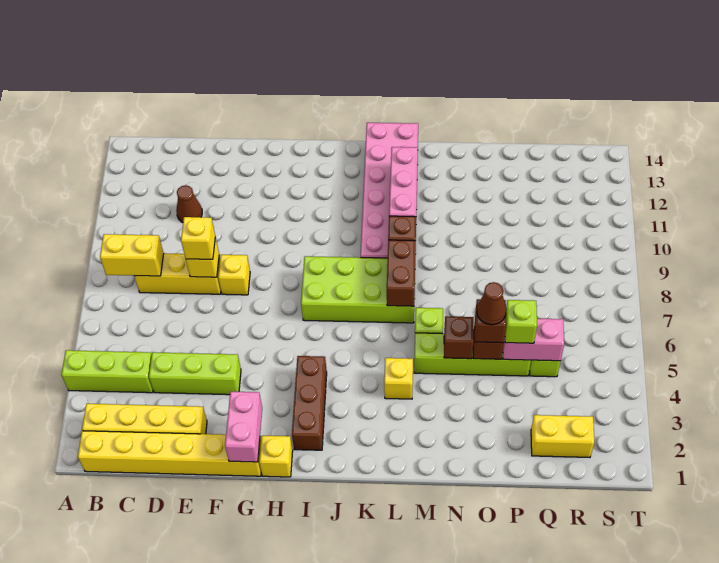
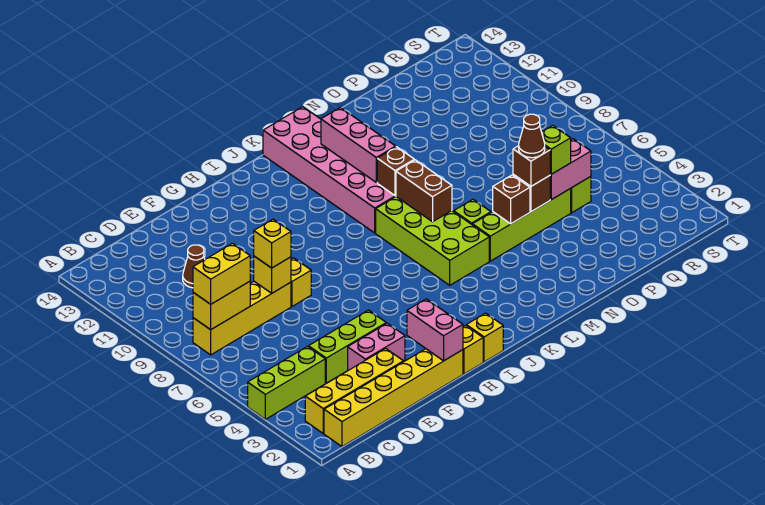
yellow brick C8:E8 level 1 -> yellow brick B8:E8 level 1
none -> pink brick E3:F3 level 1
brown brick I2:I4 level 1 -> none
lime brick I7:L8 level 1 -> lime brick K5:L8 level 1
yellow brick L4 level 1 -> yellow brick I1 level 1
yellow brick Q2:R2 level 1 -> yellow brick B8:C8 level 3

